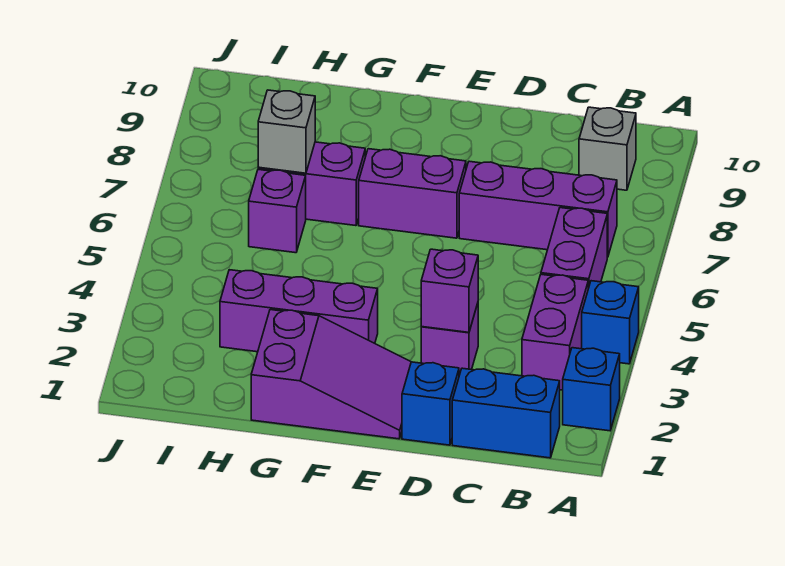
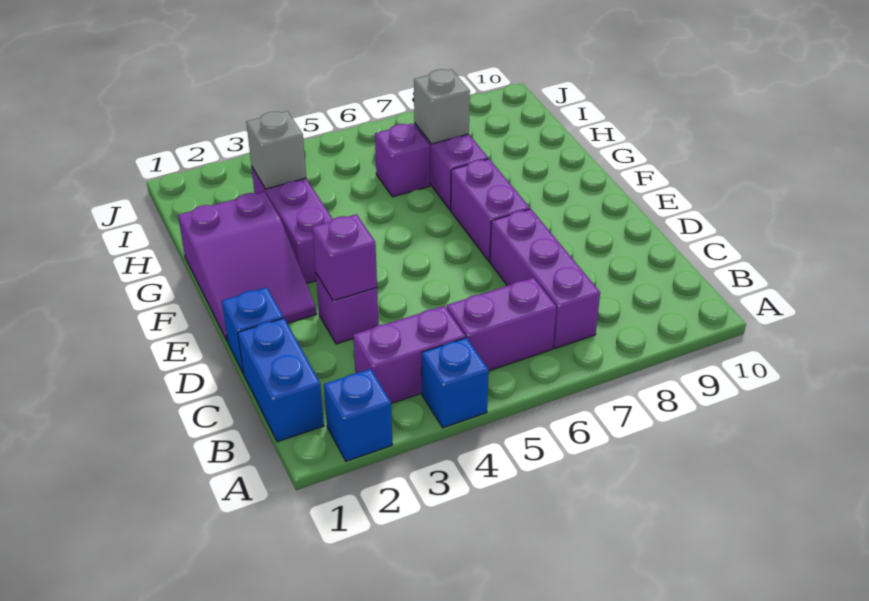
grey brick B9 level 1 -> grey brick H3 level 2

